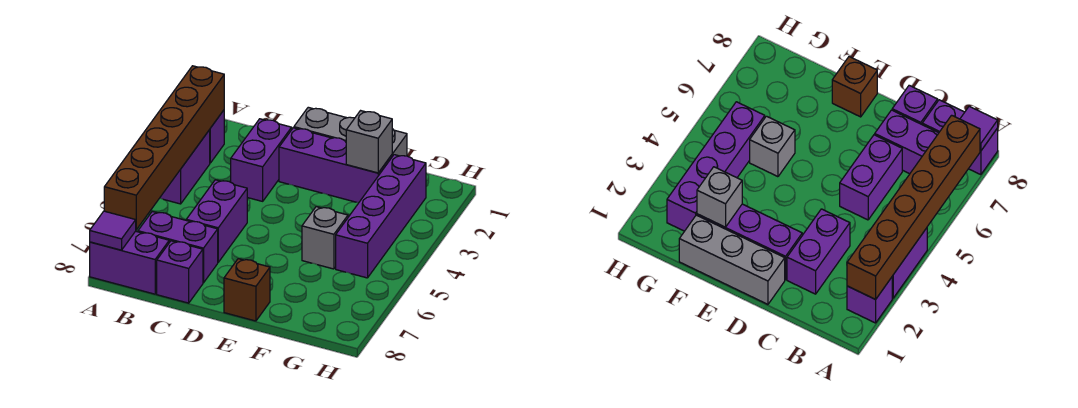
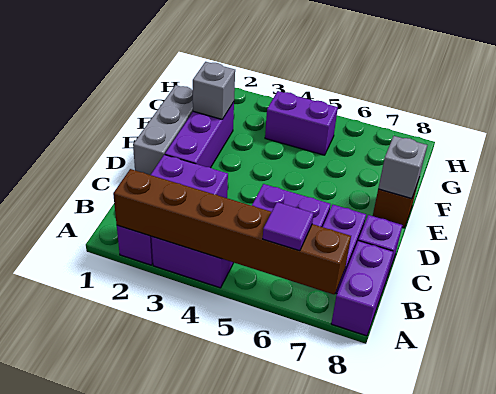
purple tile A8 level 2 -> purple tile A6 level 3
grey brick F5 level 1 -> grey brick E8 level 2
purple brick G2:G5 level 1 -> purple brick G4:G5 level 1

